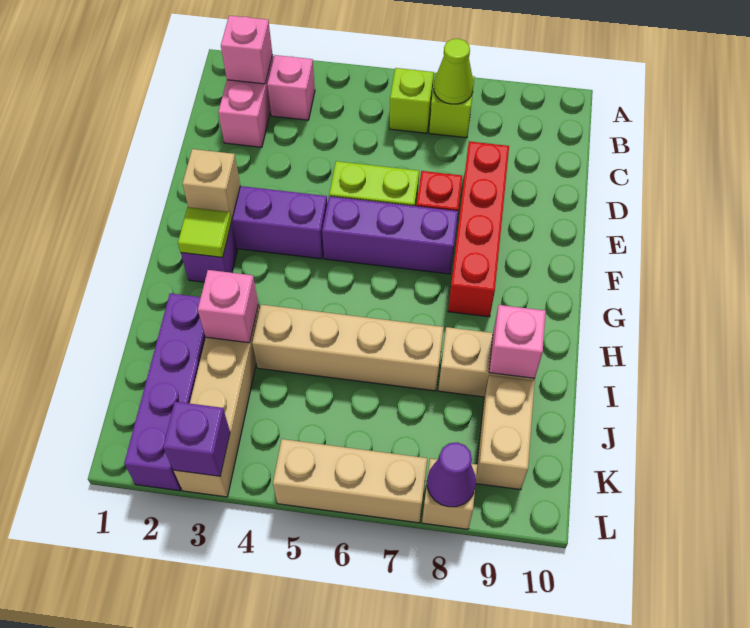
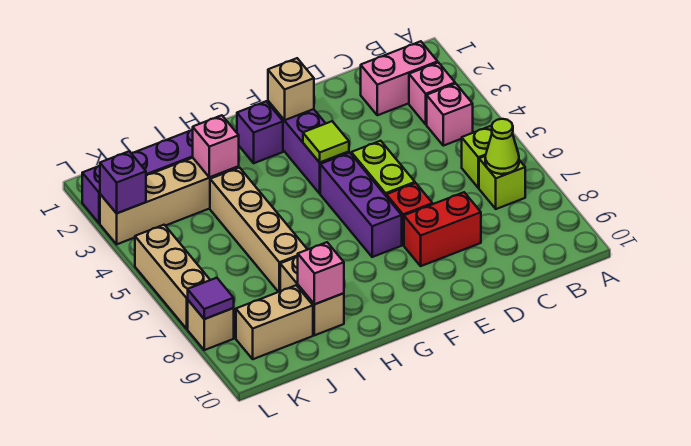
pink brick B2 level 2 -> pink brick B4 level 1
red brick D8:G8 level 1 -> red brick D8:E8 level 1
lime tile G2 level 2 -> lime tile F4 level 2
purple cone L8 level 2 -> purple tile L8 level 2

